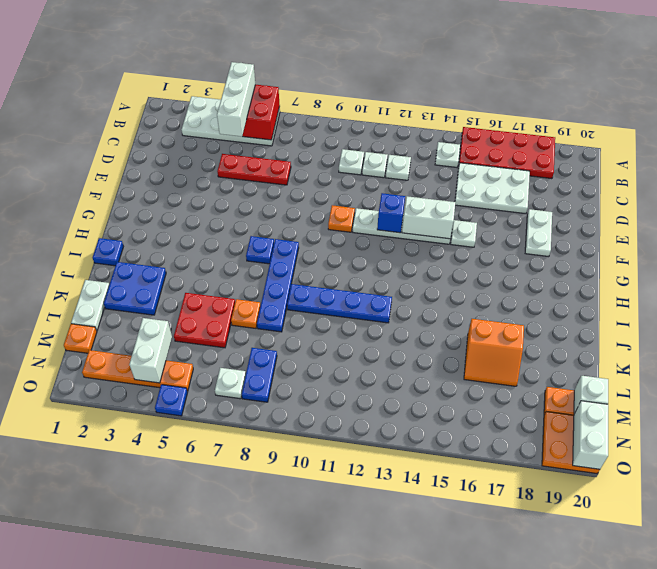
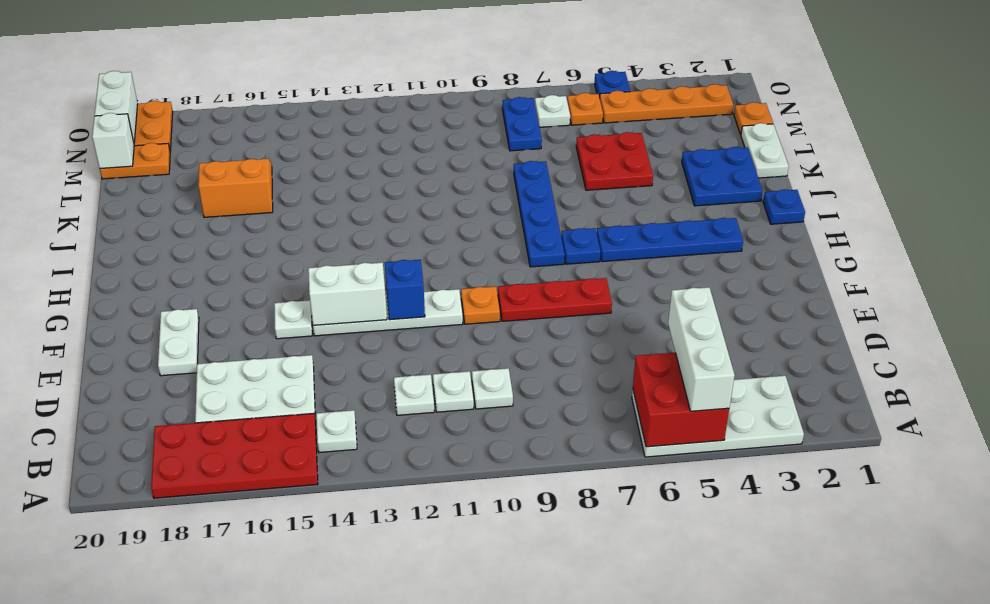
red plate D5:D7 level 1 -> red plate F7:F9 level 1
blue plate J9:J12 level 1 -> blue plate H3:H6 level 1
orange plate K7 level 1 -> orange plate N6 level 1
white brick M4:N4 level 2 -> none

